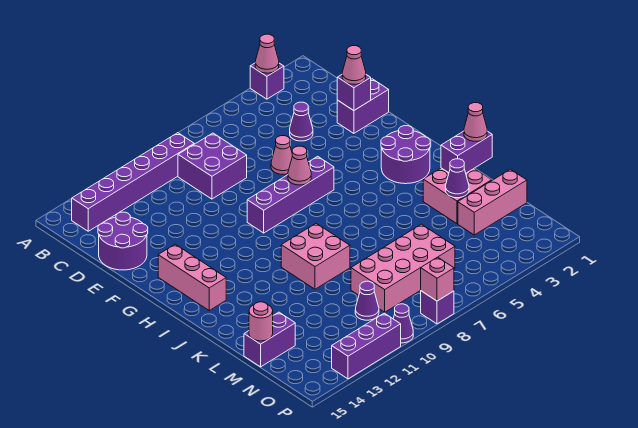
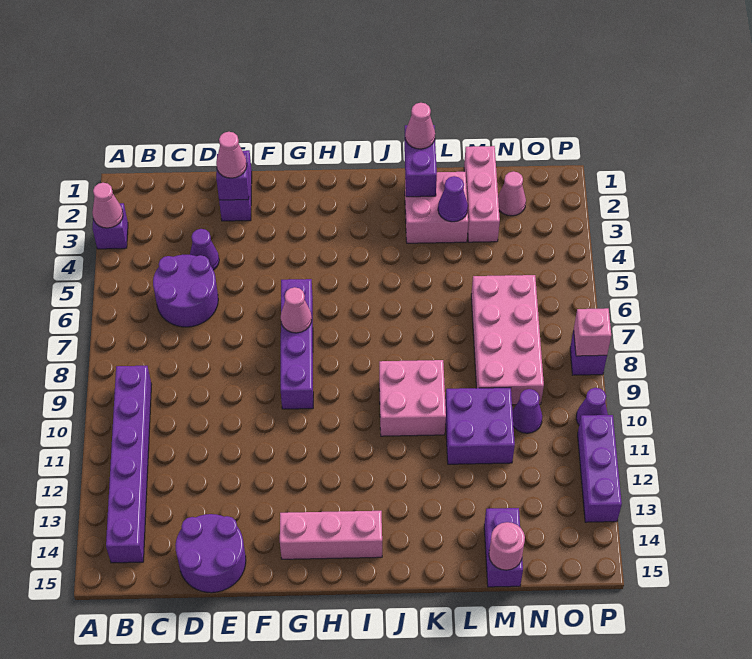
purple brick C8:D9 level 1 -> purple brick L10:M11 level 1
pink cone E6 level 1 -> pink cone N2 level 1
purple round brick H2:I3 level 1 -> purple round brick C5:D6 level 1

